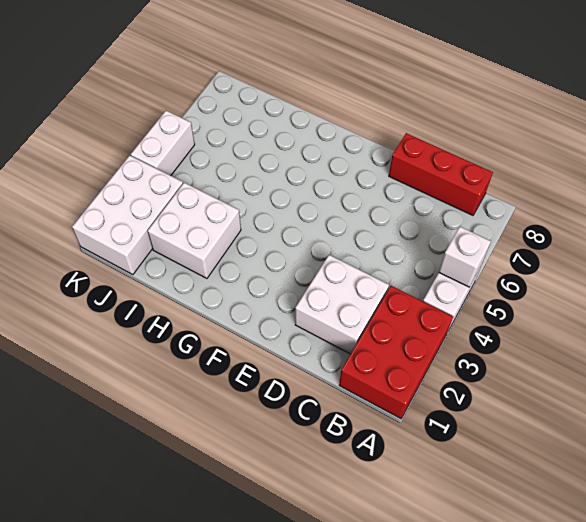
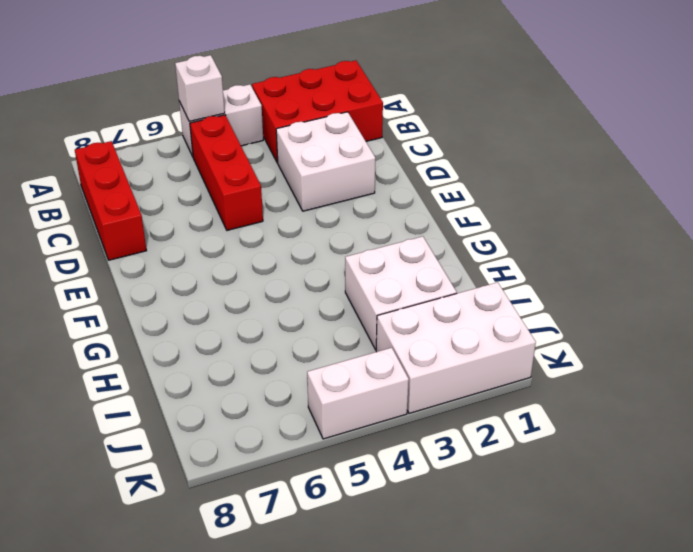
none -> red brick B5:D5 level 1

